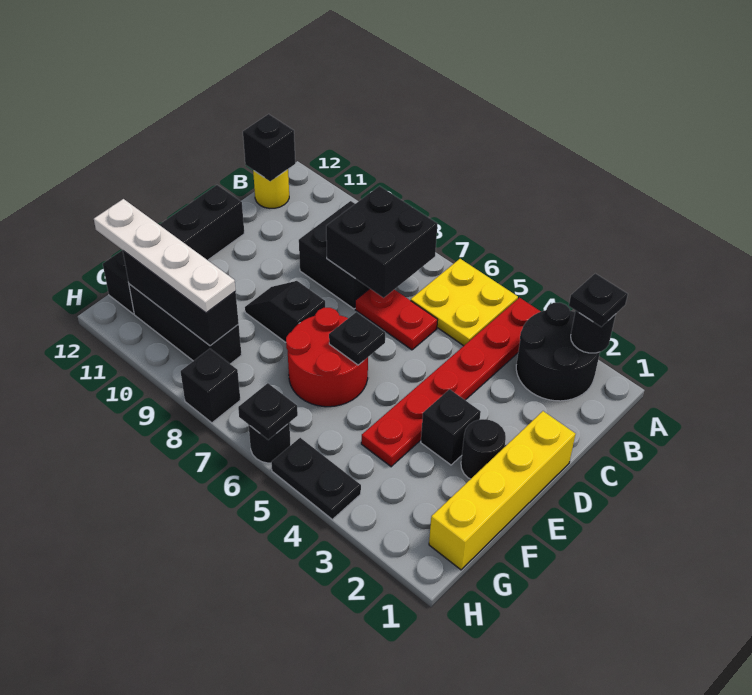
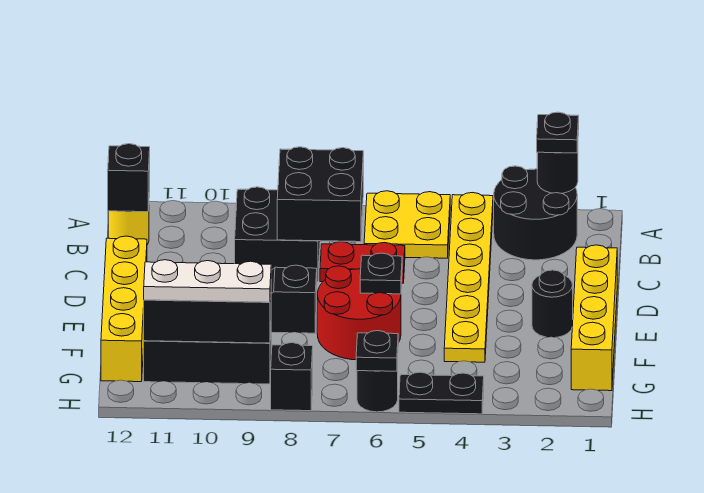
red plate A4:F4 level 1 -> yellow plate A4:F4 level 1
black brick D12:G12 level 1 -> yellow brick D12:G12 level 1
black brick E3 level 1 -> none
white plate G9:G12 level 3 -> white plate G9:G11 level 3

